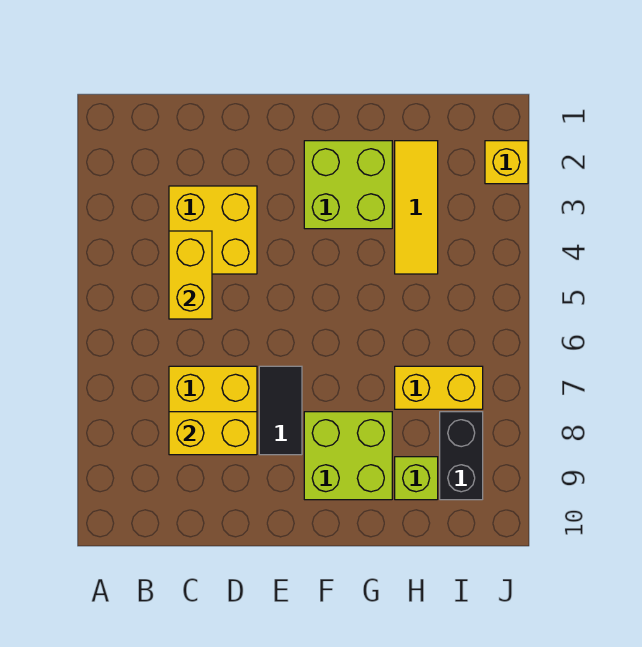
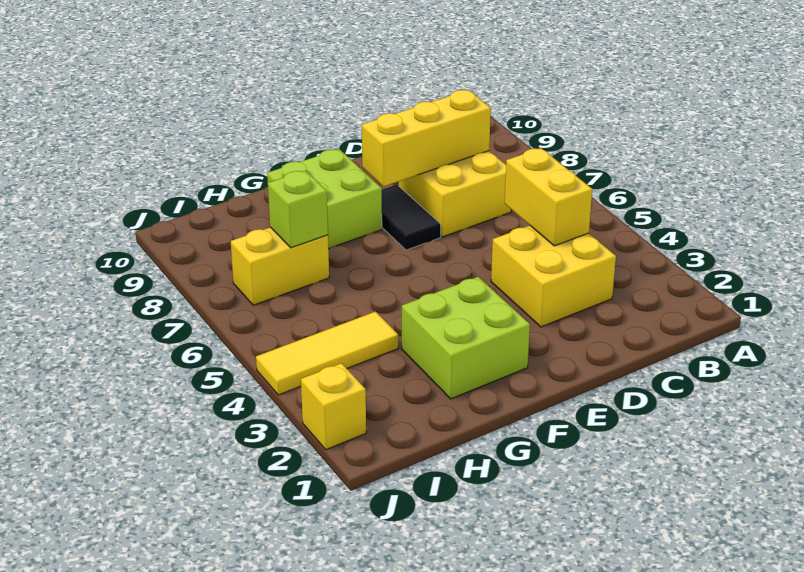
yellow brick C8:D8 level 2 -> yellow brick C8:E8 level 2
yellow tile H2:H4 level 1 -> yellow tile H4:J4 level 1
lime brick H9 level 1 -> lime brick H7 level 2
black brick I8:I9 level 1 -> none

